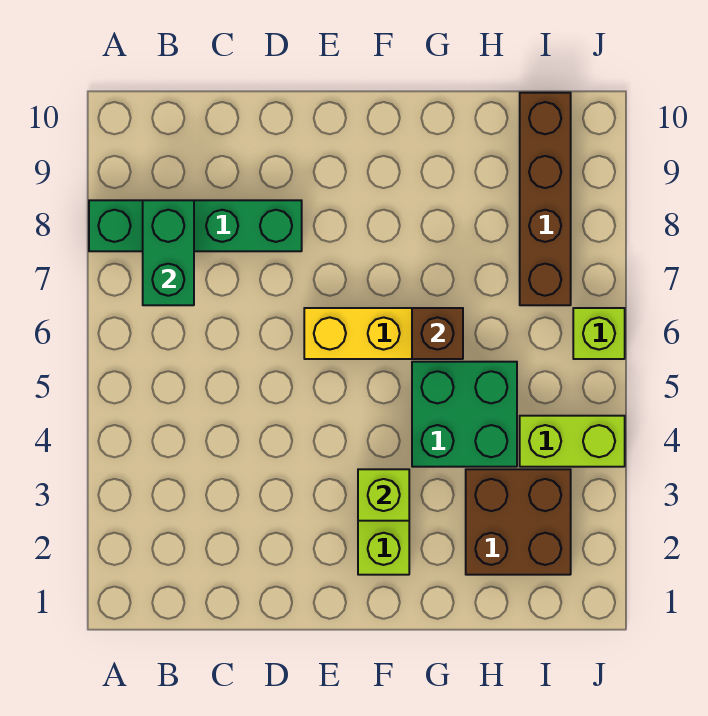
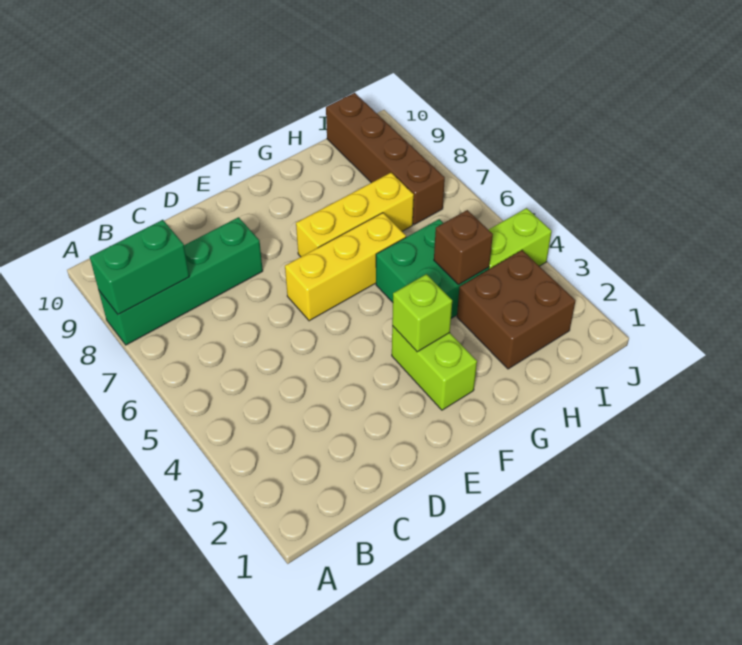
green brick B7:B8 level 2 -> green brick A8:B8 level 2
none -> yellow brick F7:H7 level 1
brown brick G6 level 2 -> brown brick H4 level 2
lime brick J6 level 1 -> none

